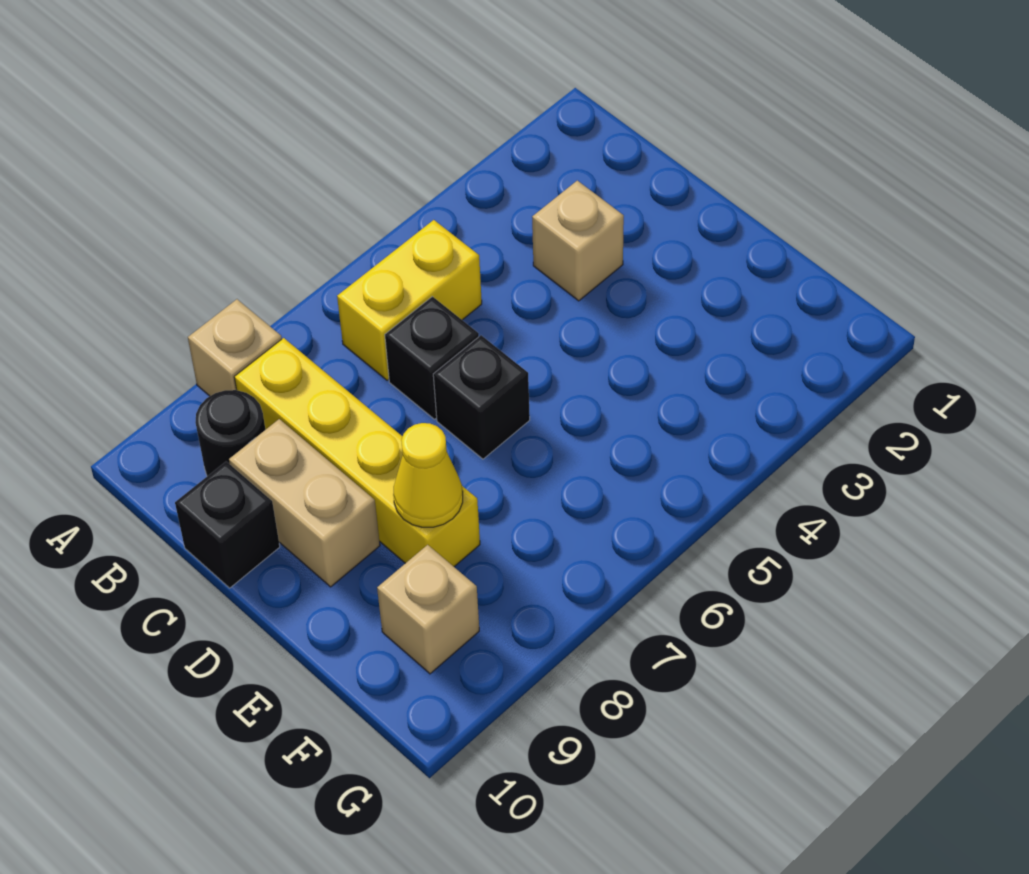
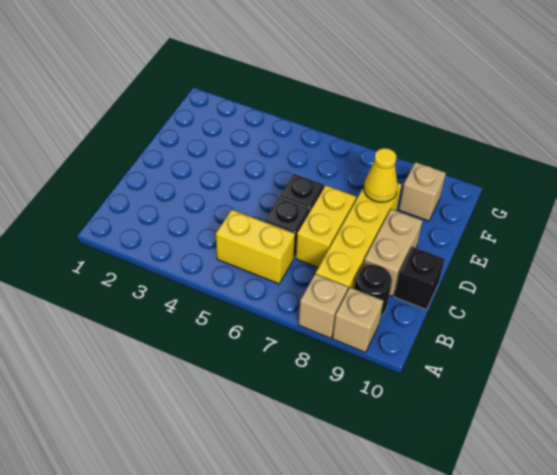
tan brick C3 level 1 -> tan brick A9 level 1
none -> yellow brick C7:D7 level 1

